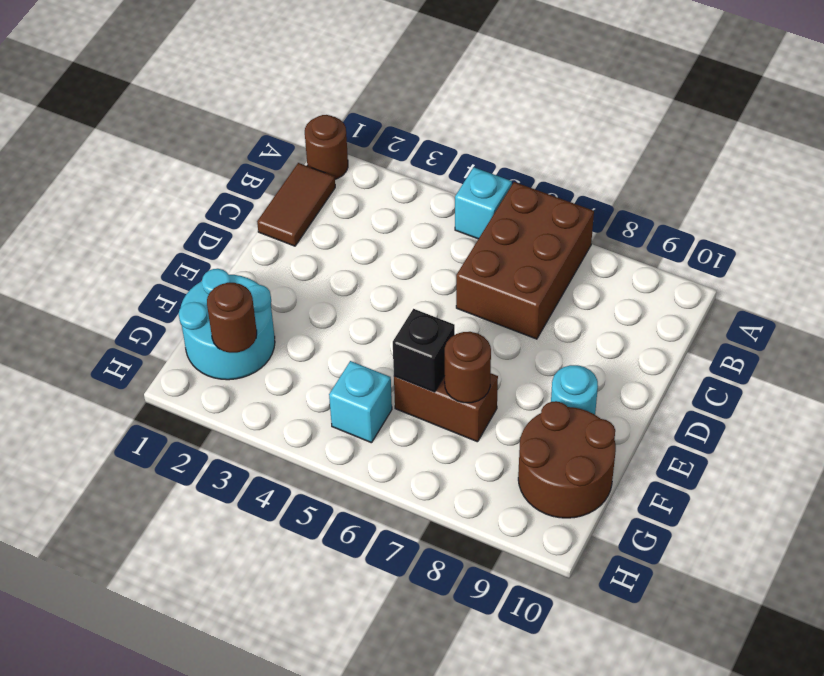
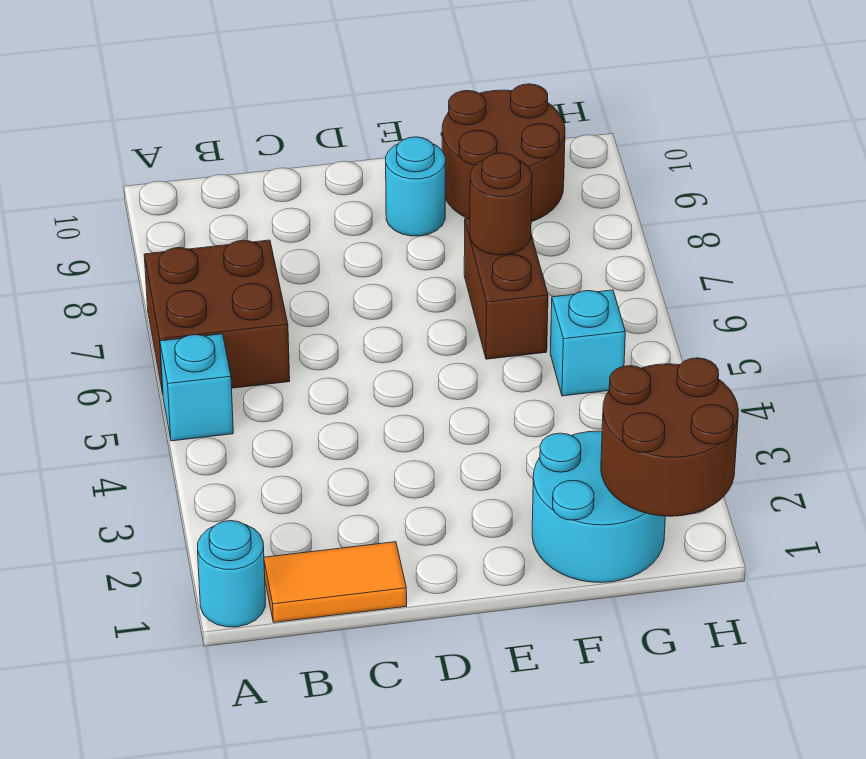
brown round brick A1 level 1 -> cyan round brick A1 level 1
brown brick A6:C7 level 1 -> brown brick A6:B7 level 1
brown tile B1:C1 level 1 -> orange tile B1:C1 level 1
black brick F6 level 2 -> none
brown round brick G2 level 2 -> brown round brick G1:H2 level 2

